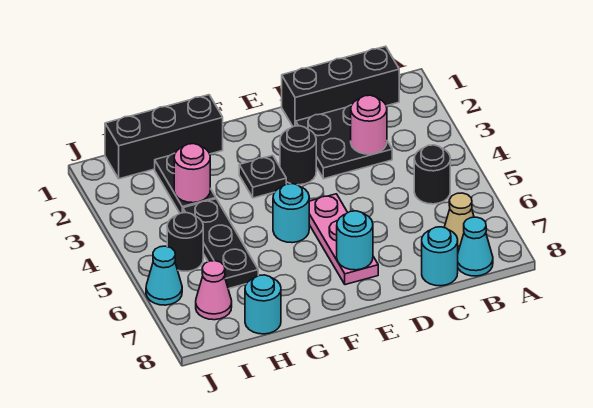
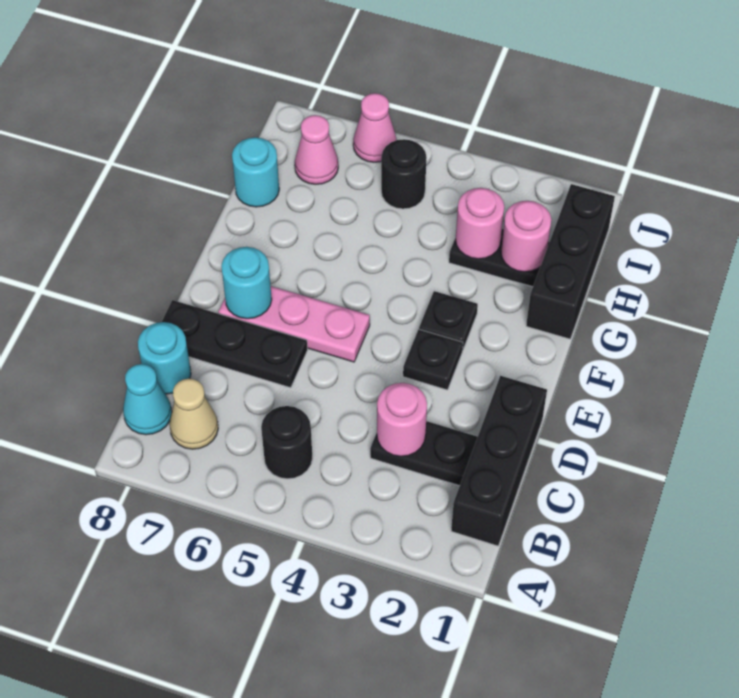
black plate C2:D3 level 1 -> black plate C2:C3 level 1
black round brick E3 level 1 -> black plate E3 level 1
cyan round brick F5 level 1 -> none
none -> pink round brick H2 level 2
black plate H4:H6 level 1 -> black plate D6:D8 level 1
cyan cone J6 level 1 -> pink cone J6 level 1

